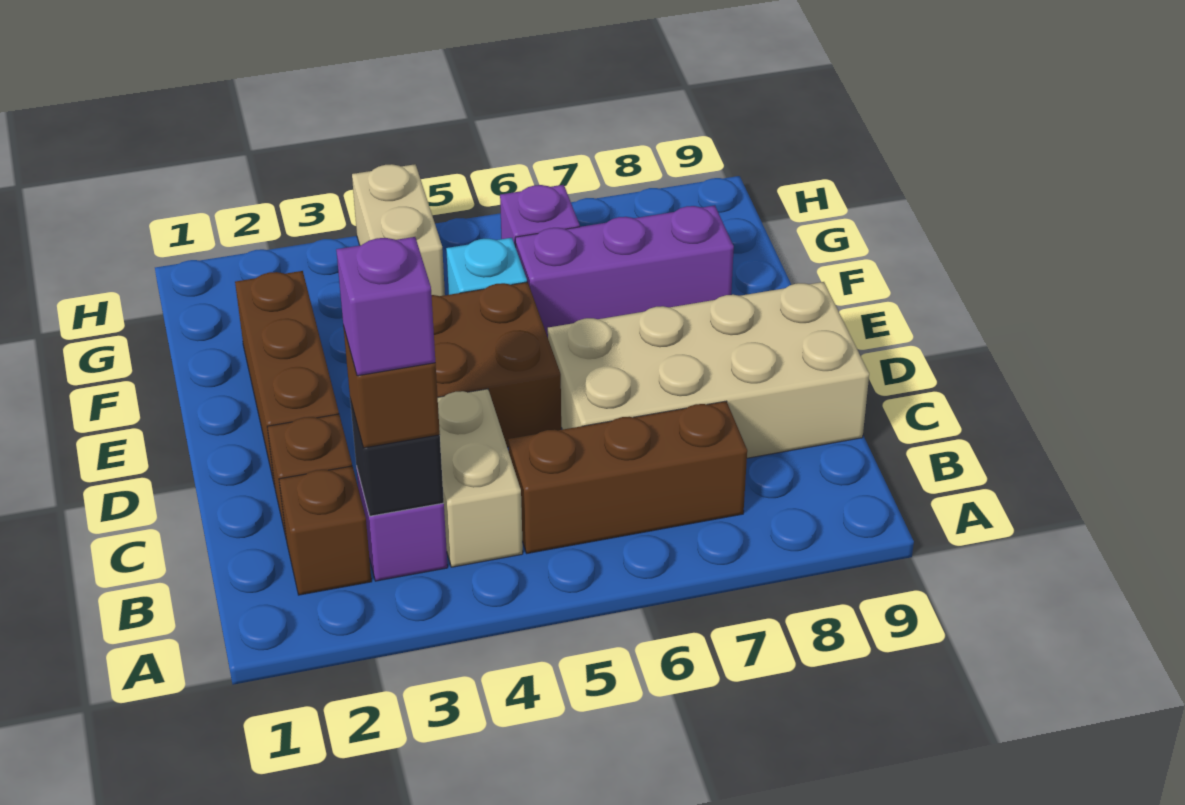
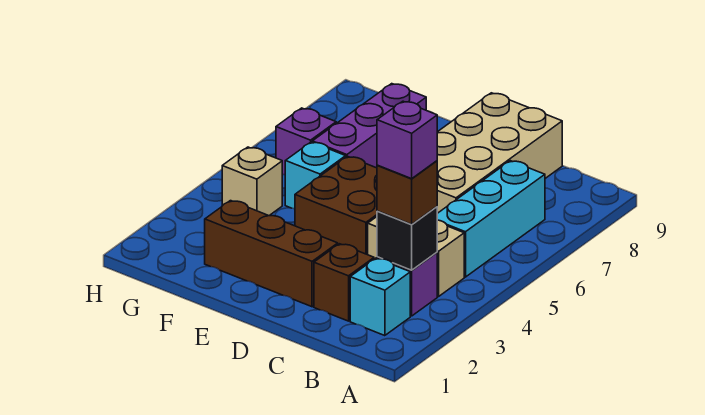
brown brick B2 level 1 -> cyan brick B2 level 1
brown brick B5:B7 level 1 -> cyan brick B5:B7 level 1
tan brick G4:H4 level 1 -> tan brick G4 level 1

